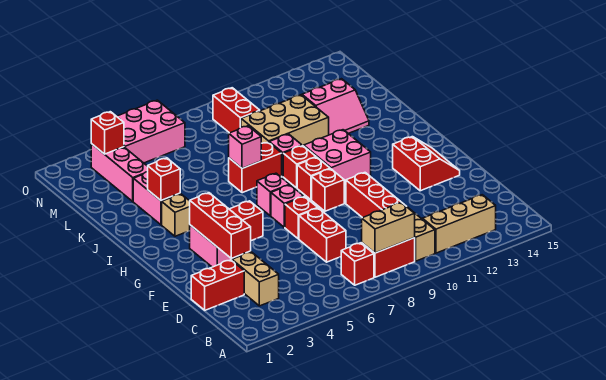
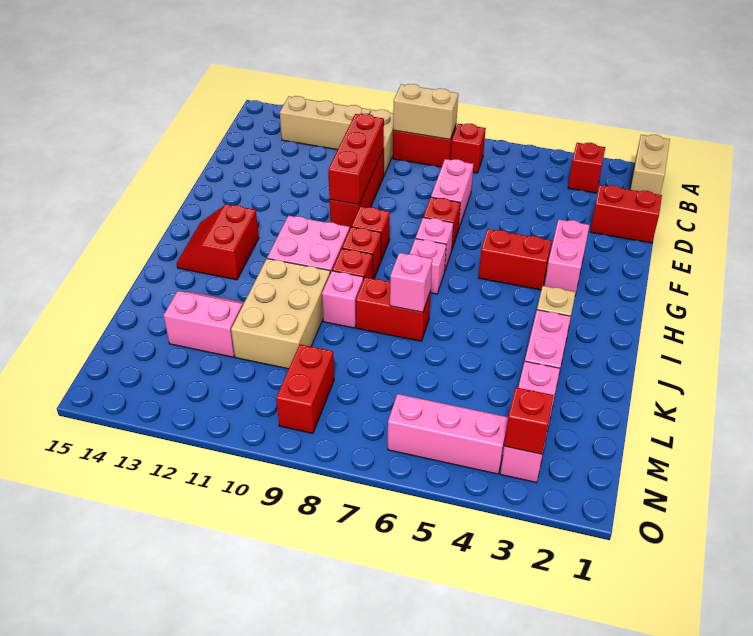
tan brick C3:D3 level 1 -> tan brick A1:B1 level 1
red brick D7:E7 level 1 -> pink brick D7:E7 level 1
red brick E3:G3 level 2 -> red brick D10:F10 level 2
red slope F13:G14 level 1 top 13 -> red slope H13:I14 level 1 top 13
red brick J3 level 2 -> red brick B3 level 1
tan brick K9:L11 level 1 -> tan brick J10:L11 level 1
pink brick N4:O6 level 1 -> pink brick N4:N6 level 1

